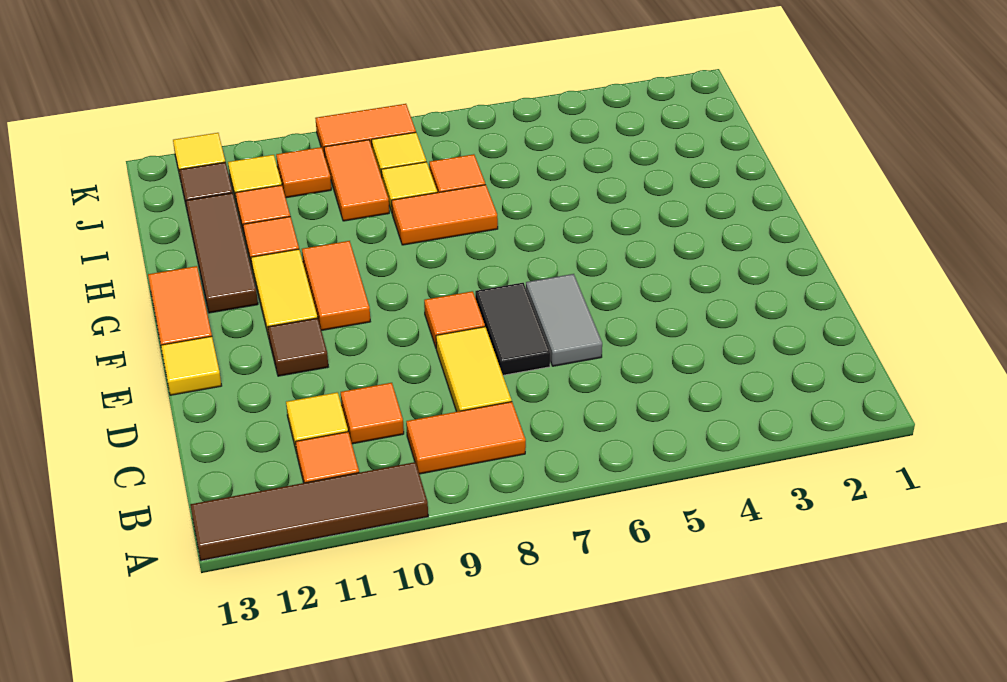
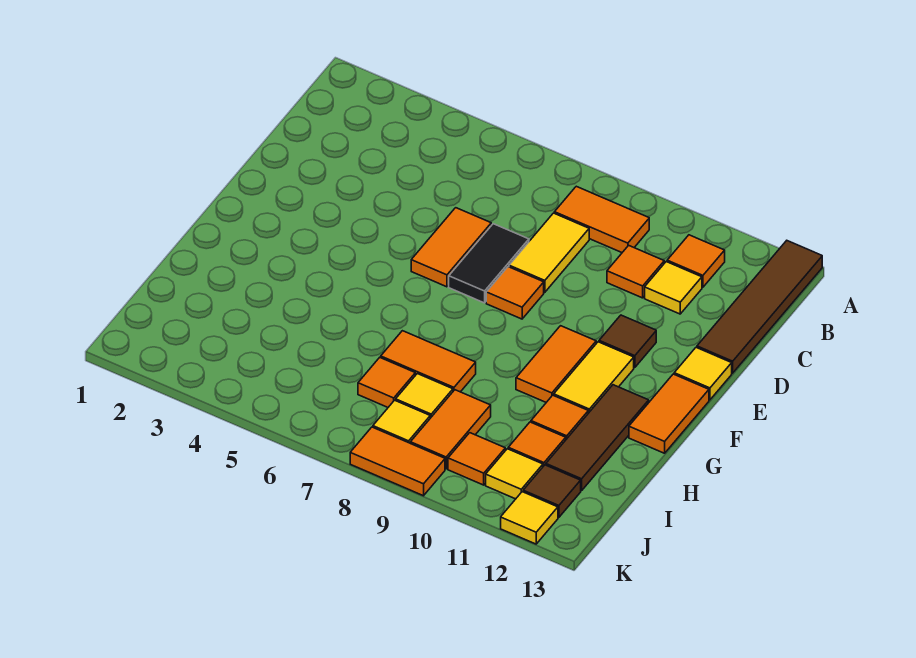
brown tile A10:A13 level 1 -> brown tile A13:D13 level 1
grey tile D6:E6 level 1 -> orange tile D6:E6 level 1

